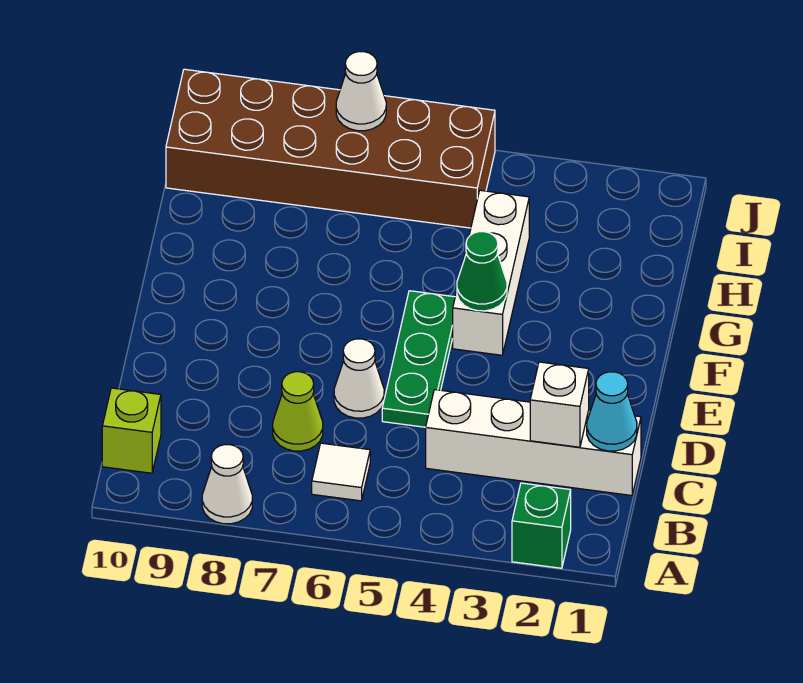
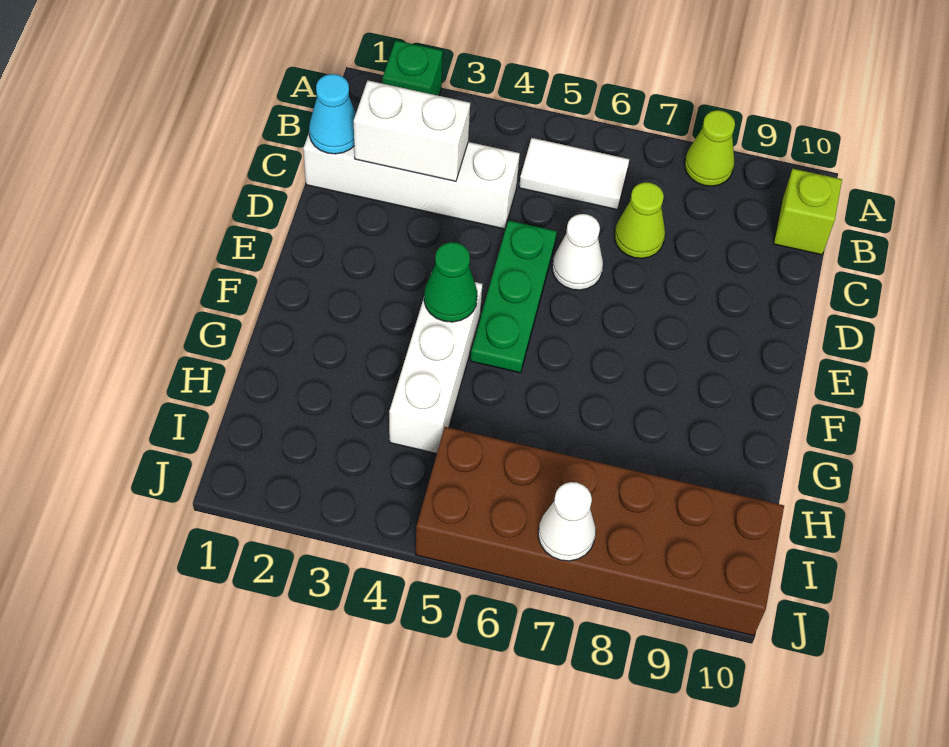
white cone A8 level 1 -> lime cone A8 level 1
white tile B6 level 1 -> white tile B5:B6 level 1
white brick C2 level 2 -> white brick C2:C3 level 2

